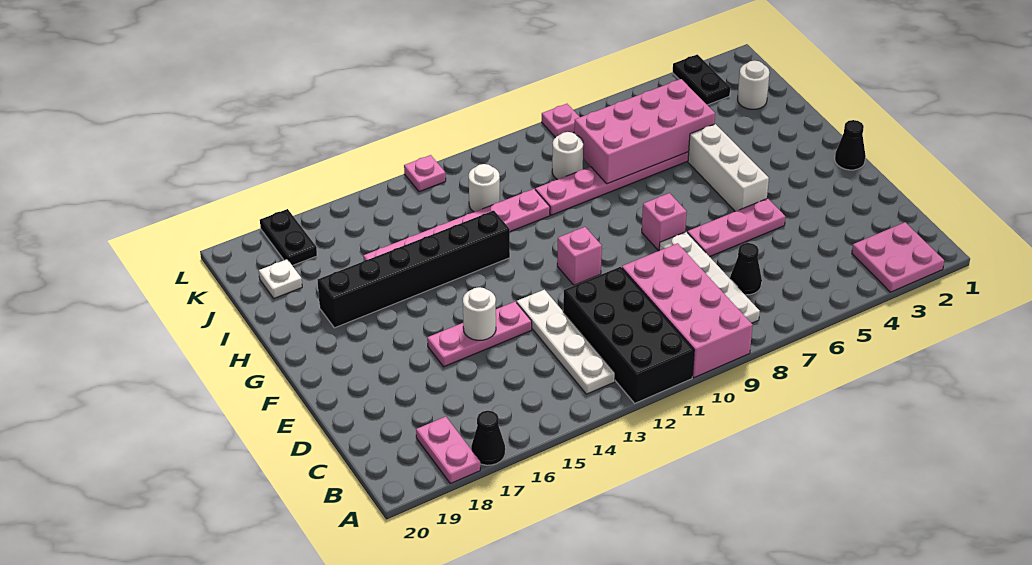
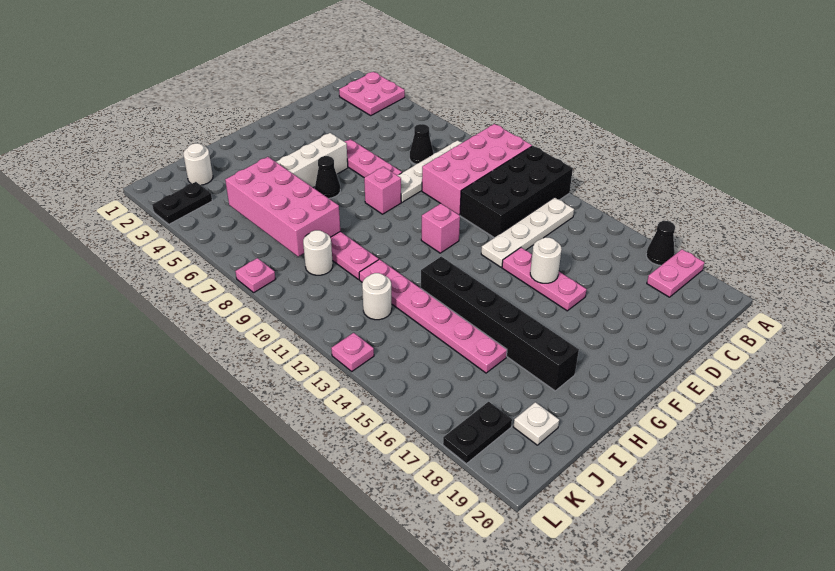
black cone F1 level 1 -> black cone G6 level 1

